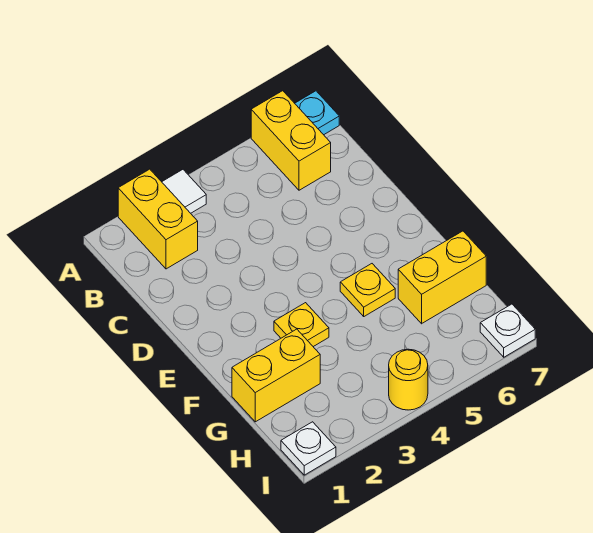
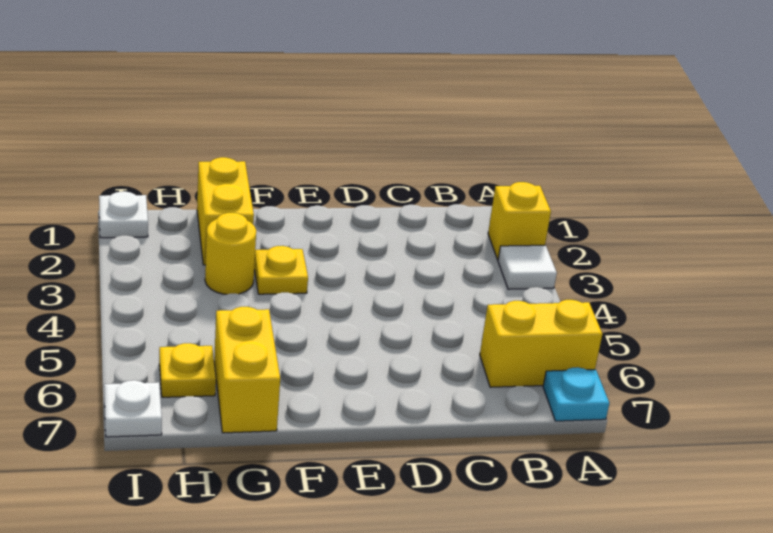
yellow brick A2:B2 level 1 -> yellow brick A2 level 1
yellow plate F5 level 1 -> yellow plate H6 level 1
yellow round brick I4 level 1 -> yellow round brick G3 level 1

